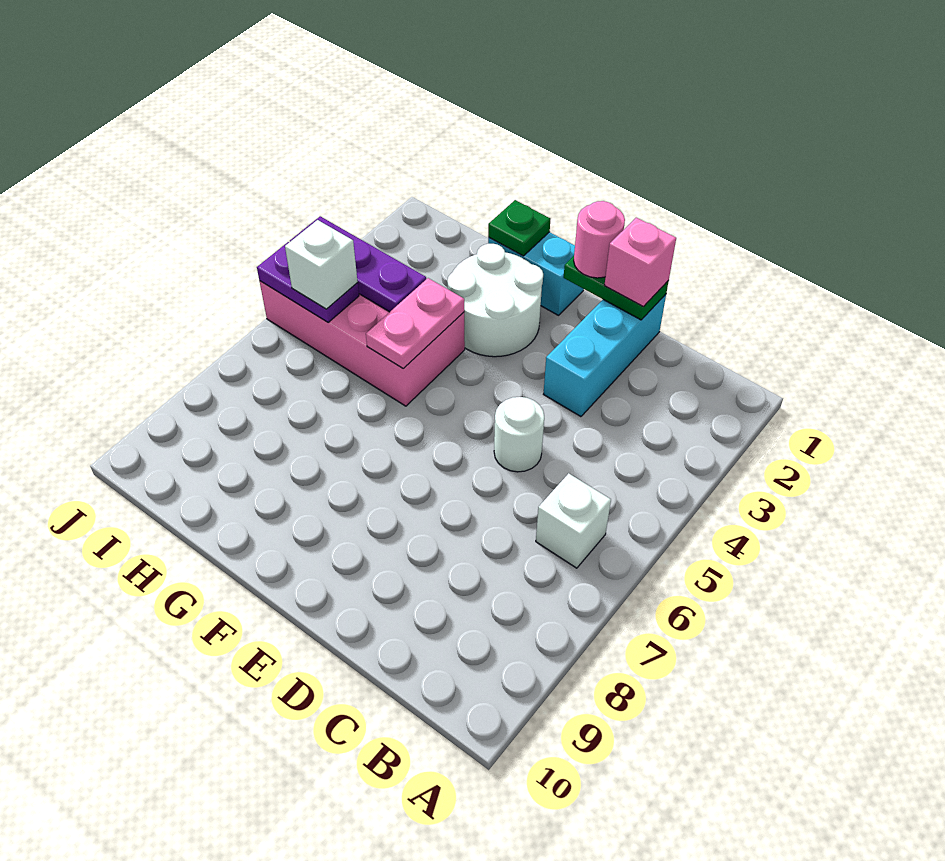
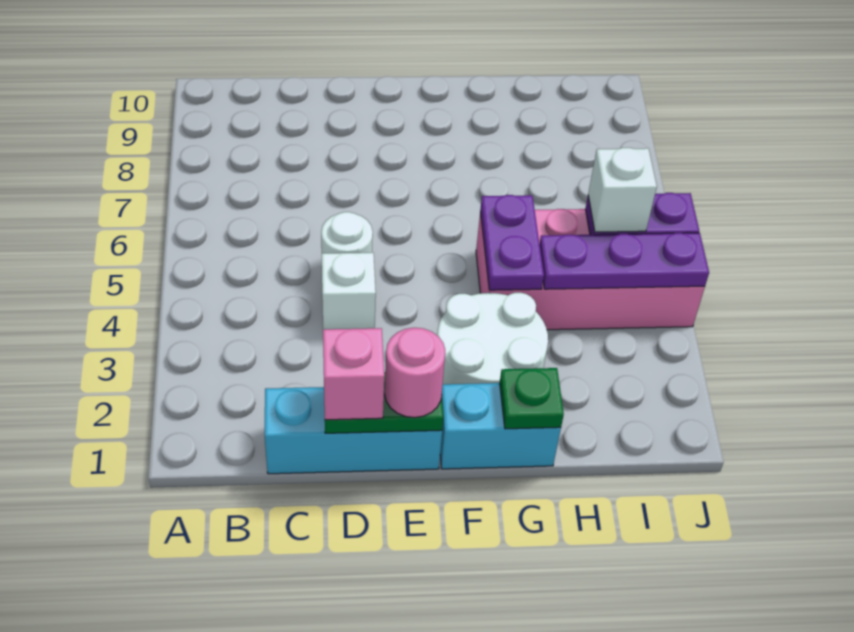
white brick B6 level 1 -> white brick D4 level 1
cyan brick D1:D3 level 1 -> cyan brick C1:E1 level 1
pink plate G4:G5 level 2 -> purple plate G4:G5 level 2

